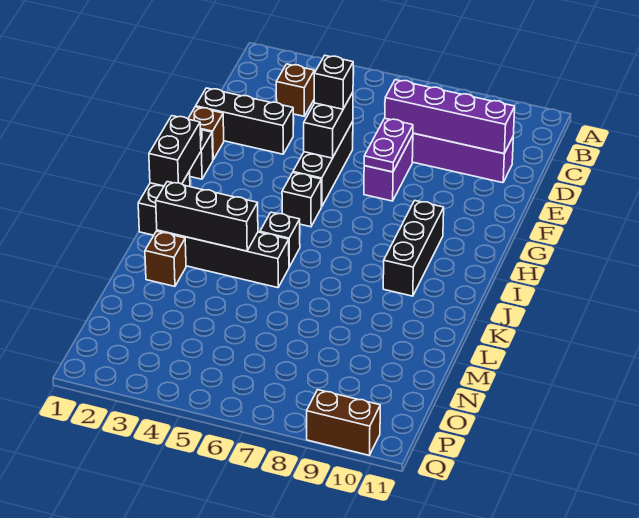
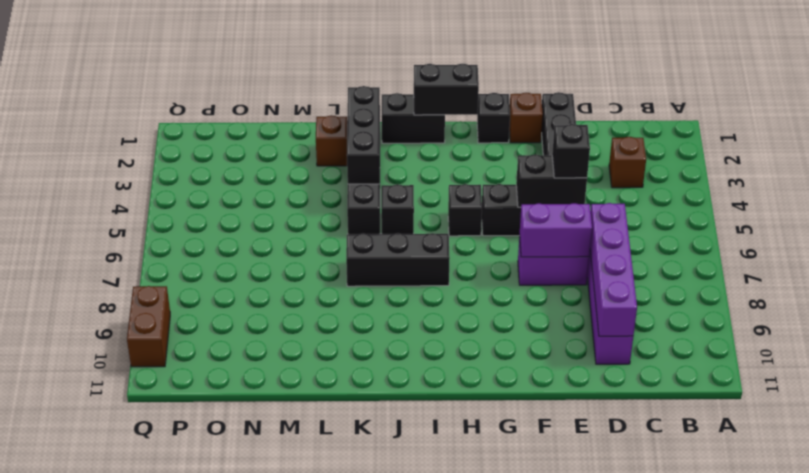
purple plate E7:F7 level 2 -> purple brick E7:F7 level 2
black brick H9:J9 level 1 -> black brick I7:K7 level 1

